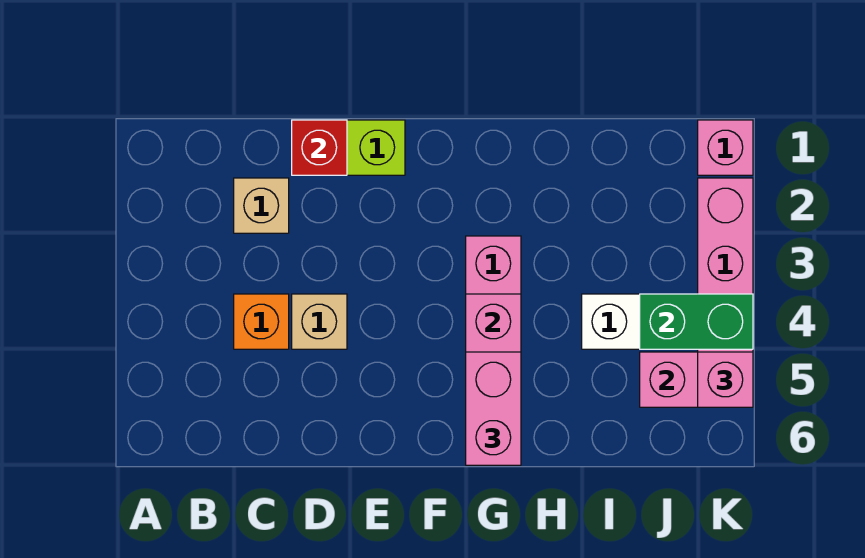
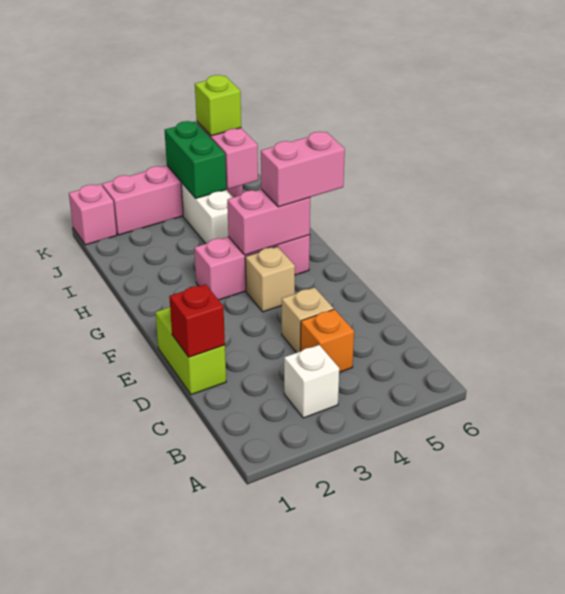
none -> white brick B3 level 1
tan brick C2 level 1 -> tan brick F4 level 1
pink brick K5 level 3 -> lime brick K5 level 3

